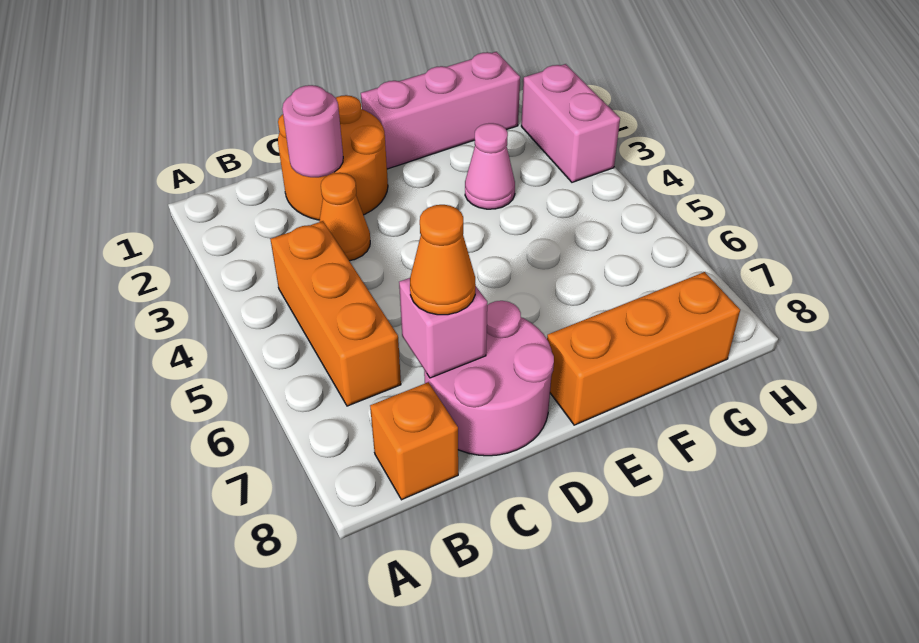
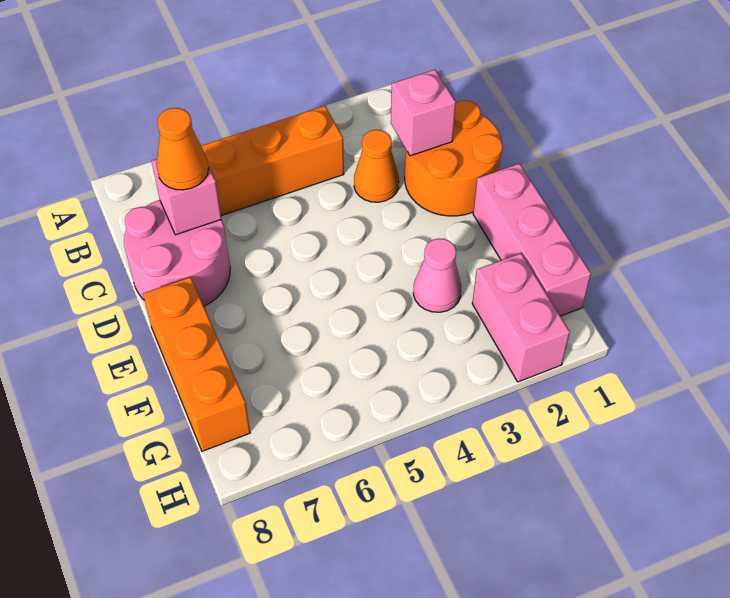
orange brick B8 level 1 -> none
pink round brick C2 level 2 -> pink brick C2 level 2
pink brick H2:H3 level 1 -> pink brick G2:H2 level 1

